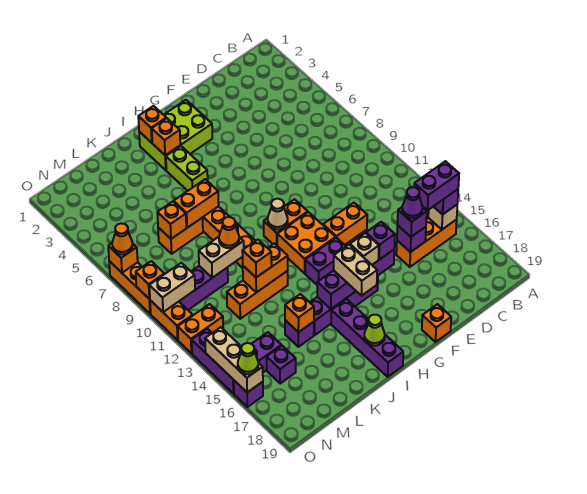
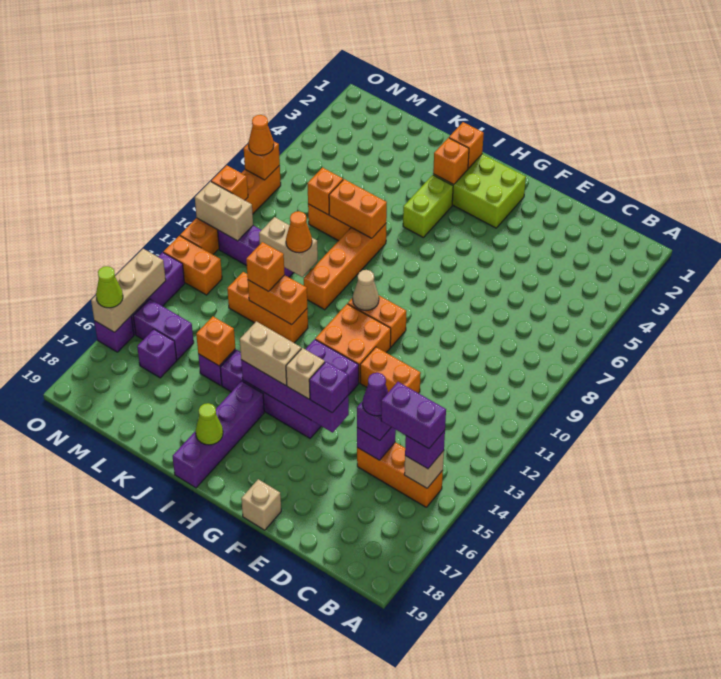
orange brick F19 level 1 -> tan brick F19 level 1
tan brick H15:H16 level 3 -> tan brick H15:I15 level 3

